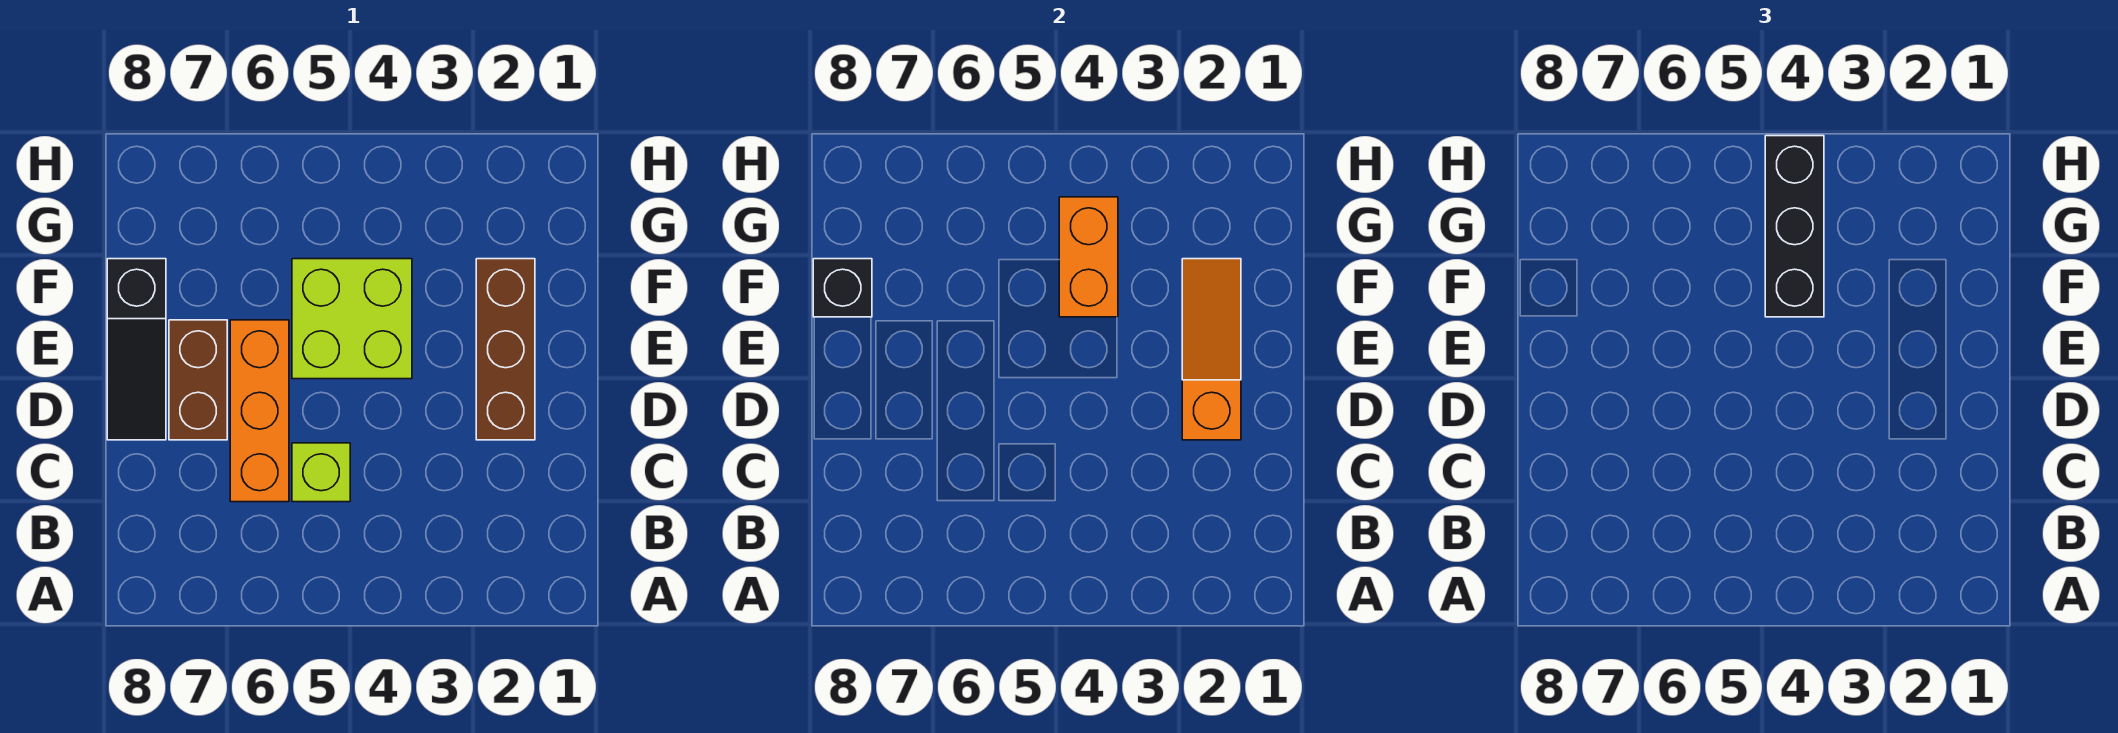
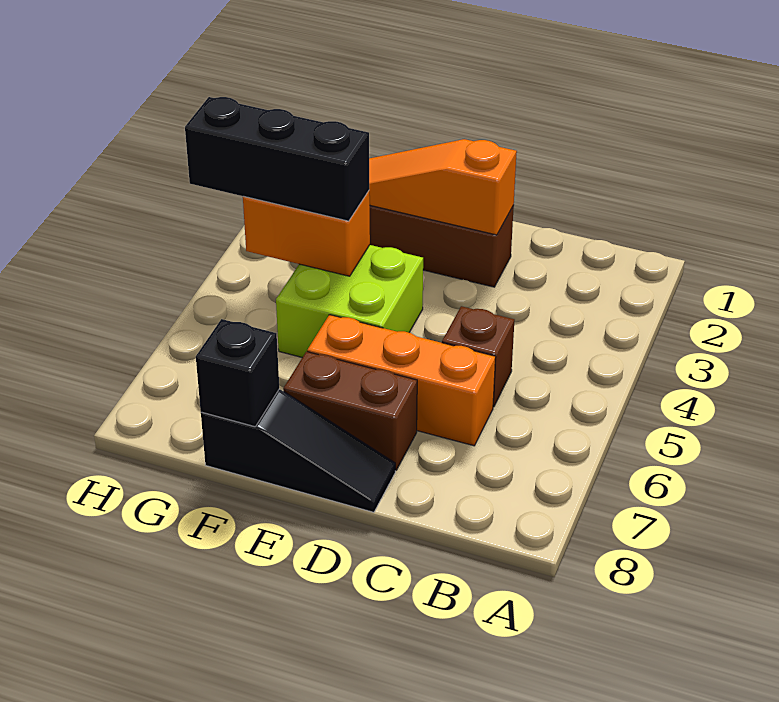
lime brick C5 level 1 -> brown brick C5 level 1

